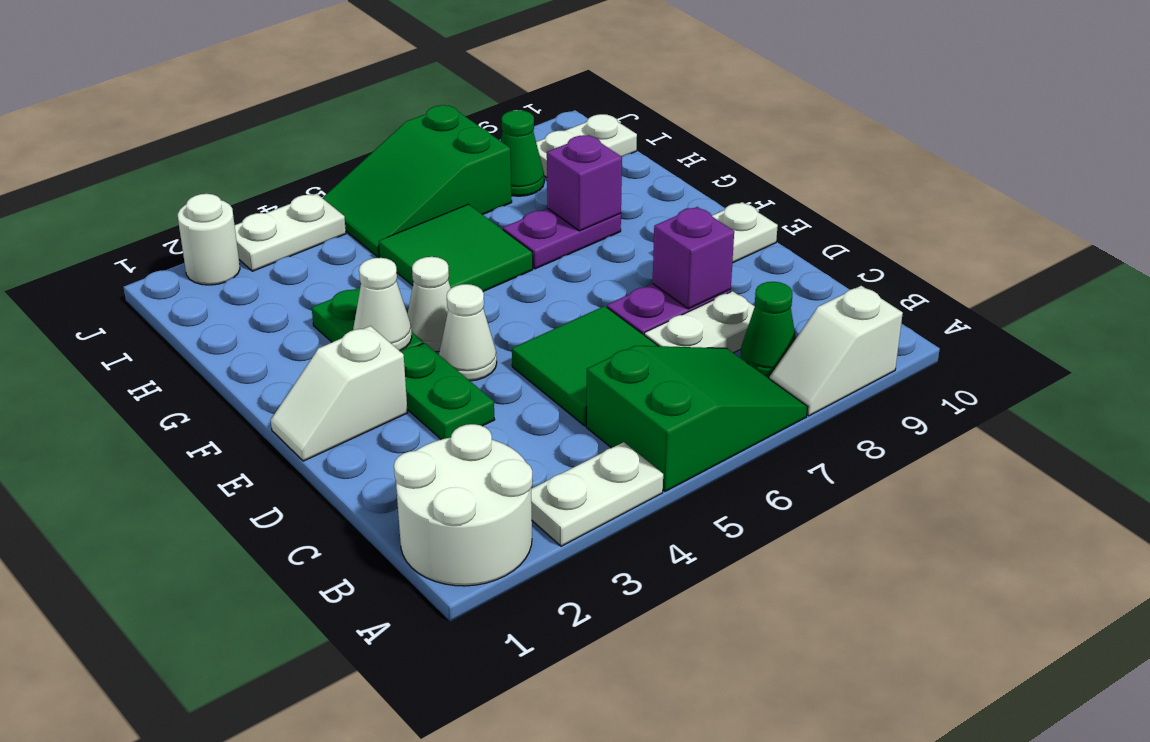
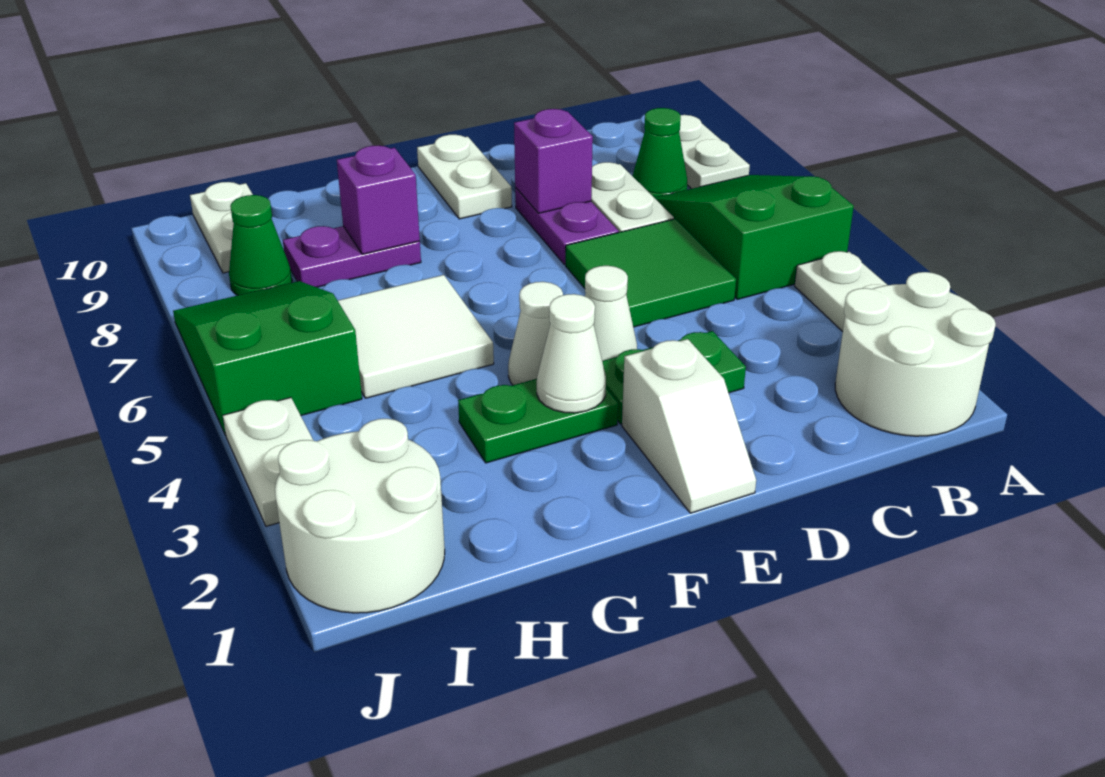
white slope A8:A9 level 1 top 9 -> white plate A8:A9 level 1
green tile G5:H6 level 1 -> white tile G5:H6 level 1
purple plate G7:G8 level 1 -> purple plate G8:H8 level 1
green slope I5:J7 level 1 top 7 -> green slope I5:J7 level 1 top 5
white round brick J2 level 1 -> white round brick I1:J2 level 1

